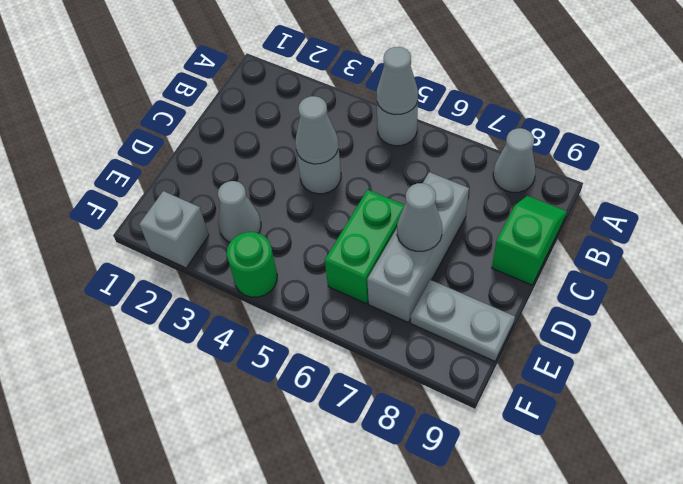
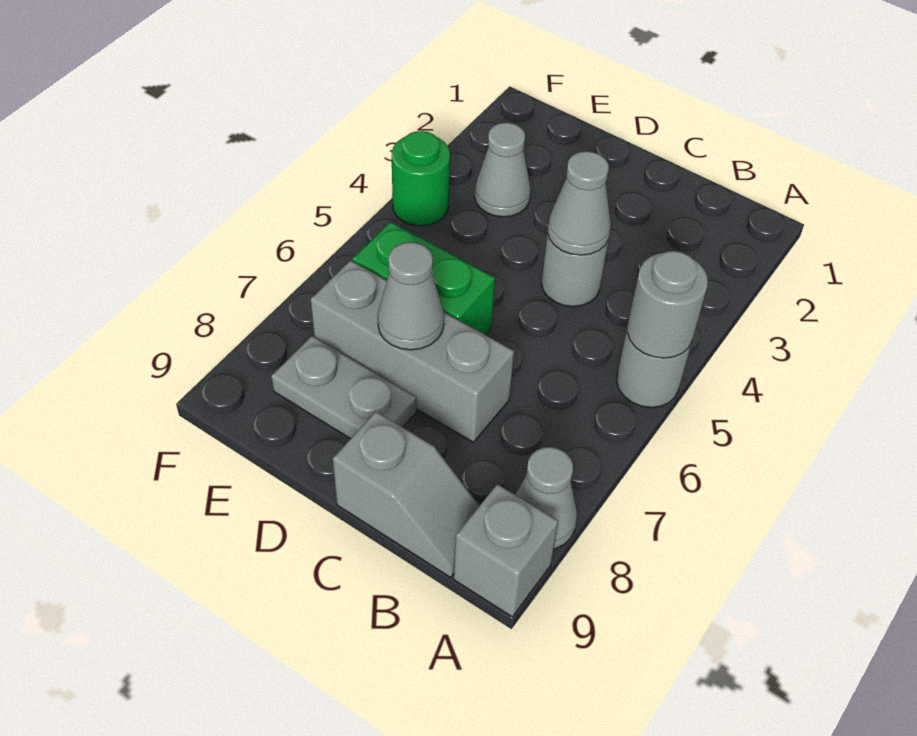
grey cone A5 level 2 -> grey round brick A5 level 2
green slope B9:C9 level 1 top C -> grey slope B9:C9 level 1 top C
grey plate E8:E9 level 1 -> grey plate D8:E8 level 1
grey brick F2 level 1 -> grey brick A9 level 1

